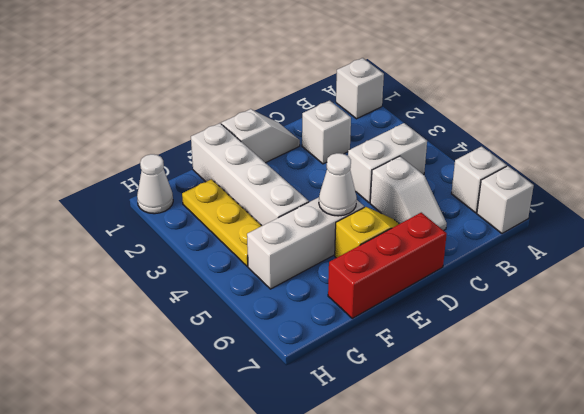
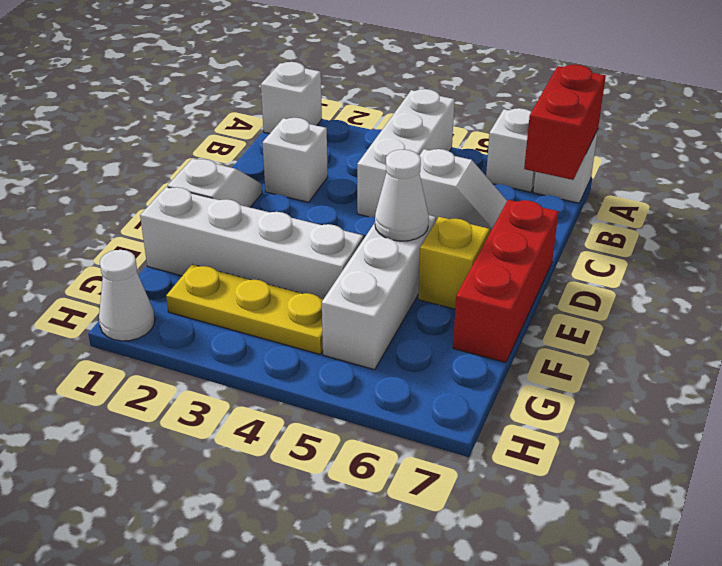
none -> red brick A7:B7 level 2
white brick B4:C4 level 1 -> white brick A4:C4 level 1

